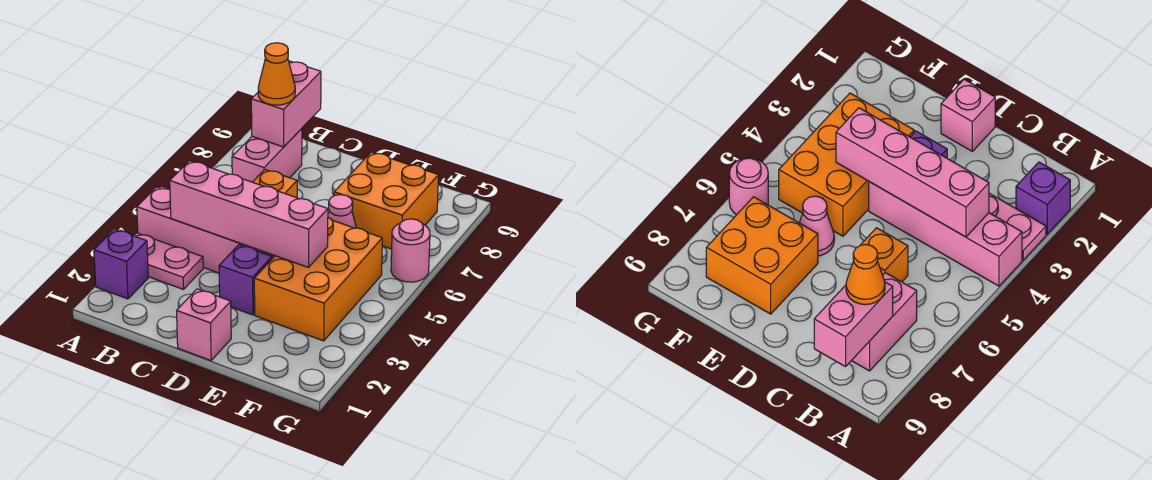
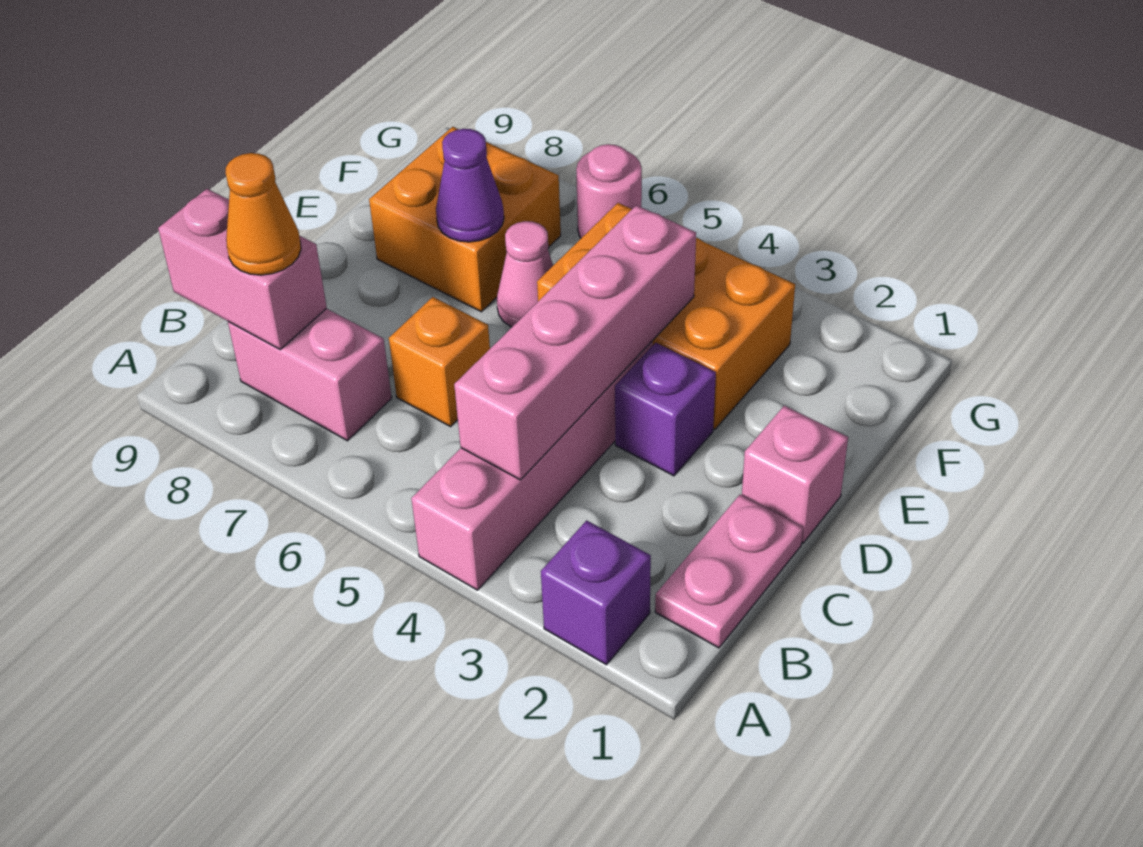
pink plate A3:B3 level 1 -> pink plate B1:C1 level 1
none -> purple cone E7 level 2

